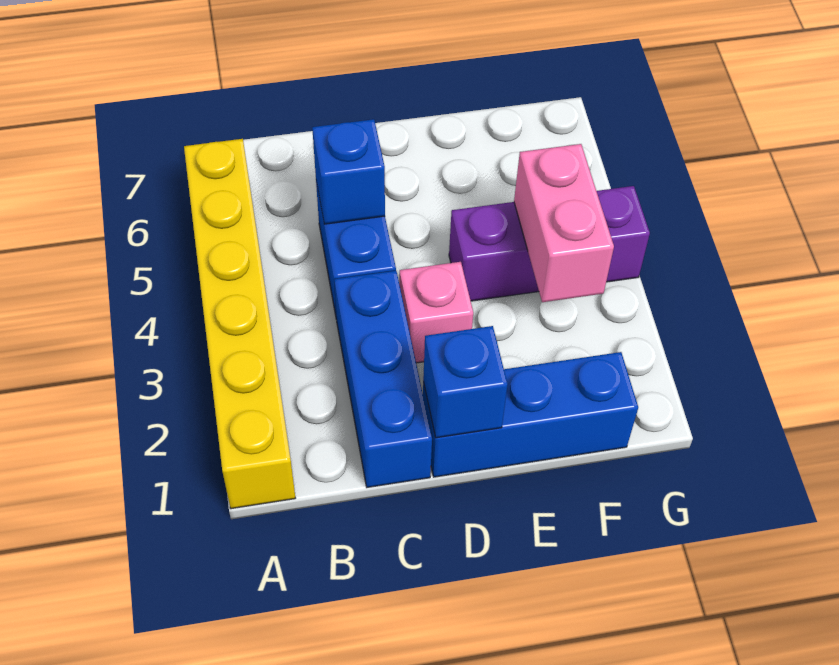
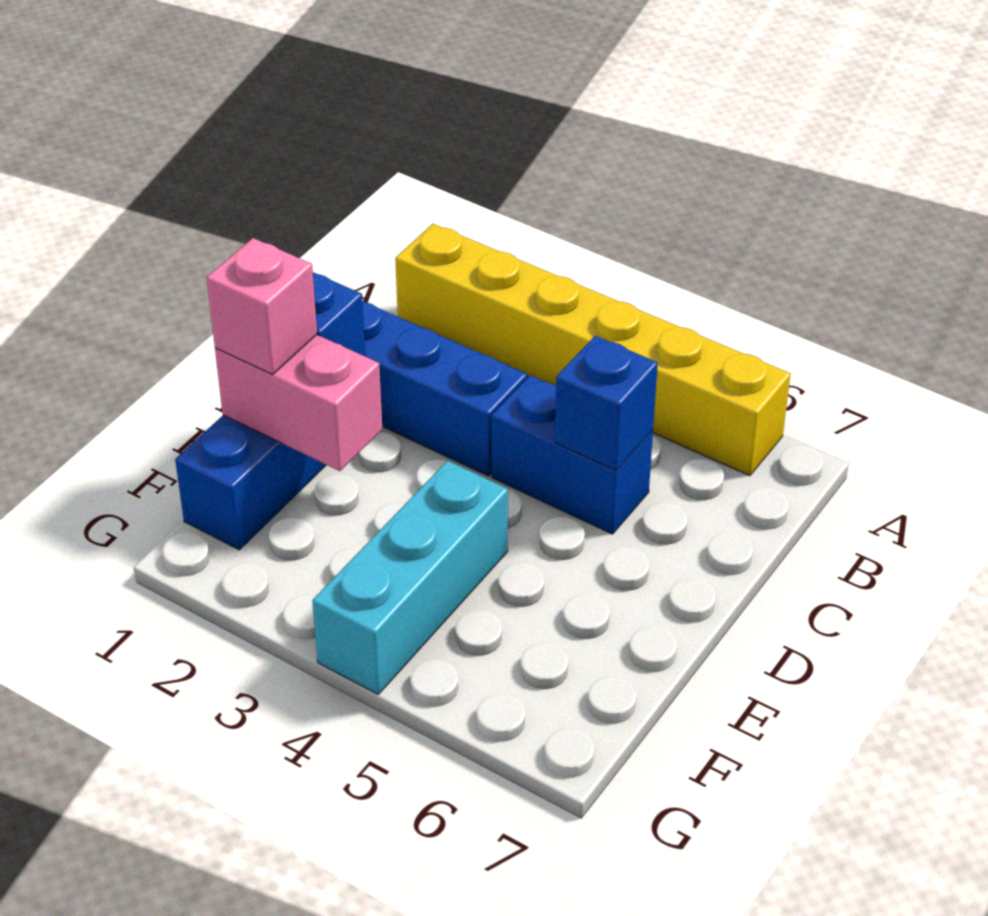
pink brick D3 level 1 -> pink brick E1 level 3
purple brick E4:G4 level 1 -> cyan brick E4:G4 level 1
pink brick F3:F4 level 2 -> pink brick E1:E2 level 2

